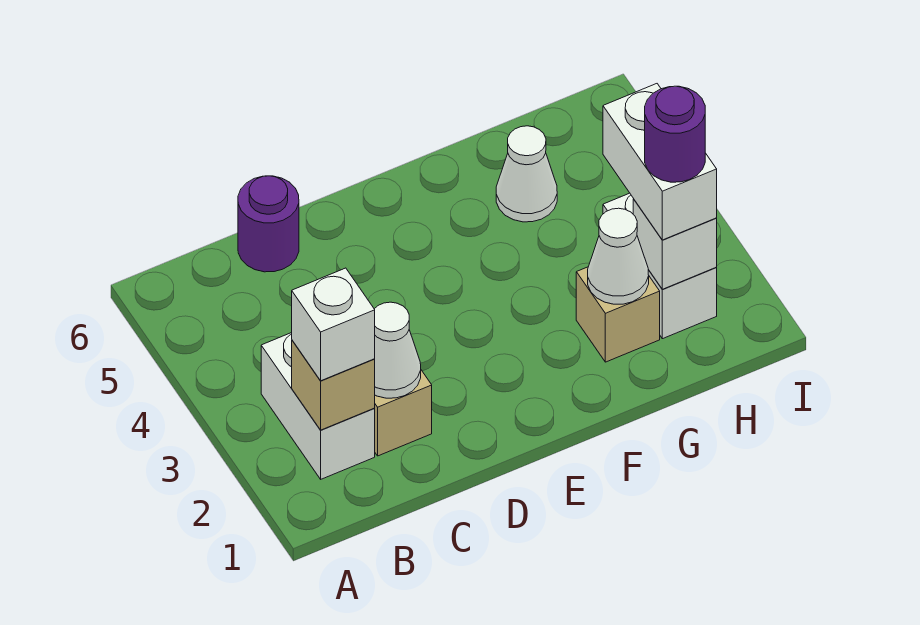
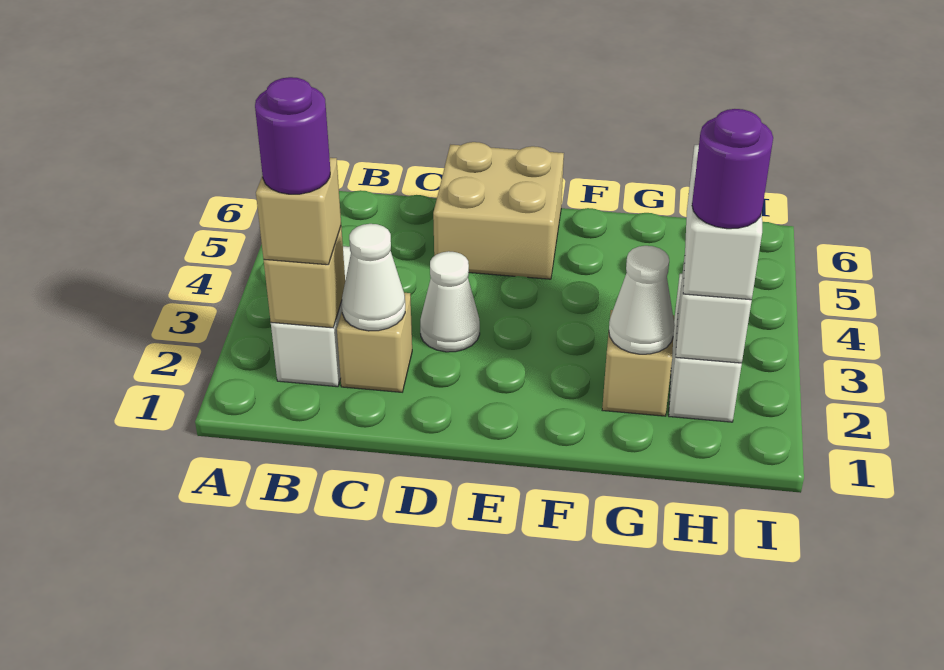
white brick B2 level 3 -> tan brick B2 level 3
purple round brick C6 level 1 -> purple round brick B2 level 4
none -> tan brick D5:E6 level 1
white cone G5 level 1 -> white cone D3 level 1

